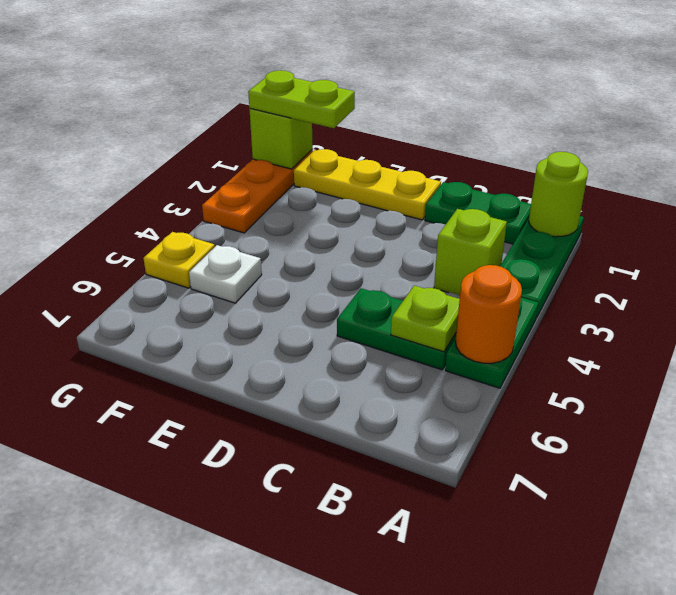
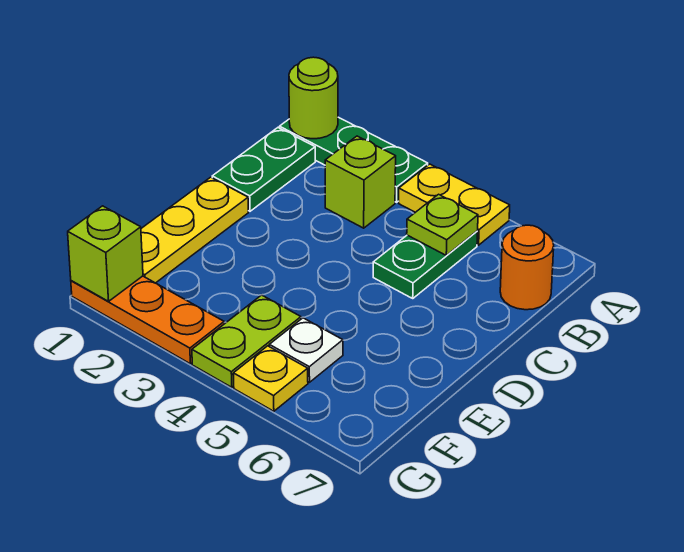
green plate A4:A5 level 1 -> yellow plate A4:A5 level 1
orange round brick A5 level 2 -> orange round brick B7 level 1
lime plate F1:G1 level 3 -> lime plate F4:G4 level 1

